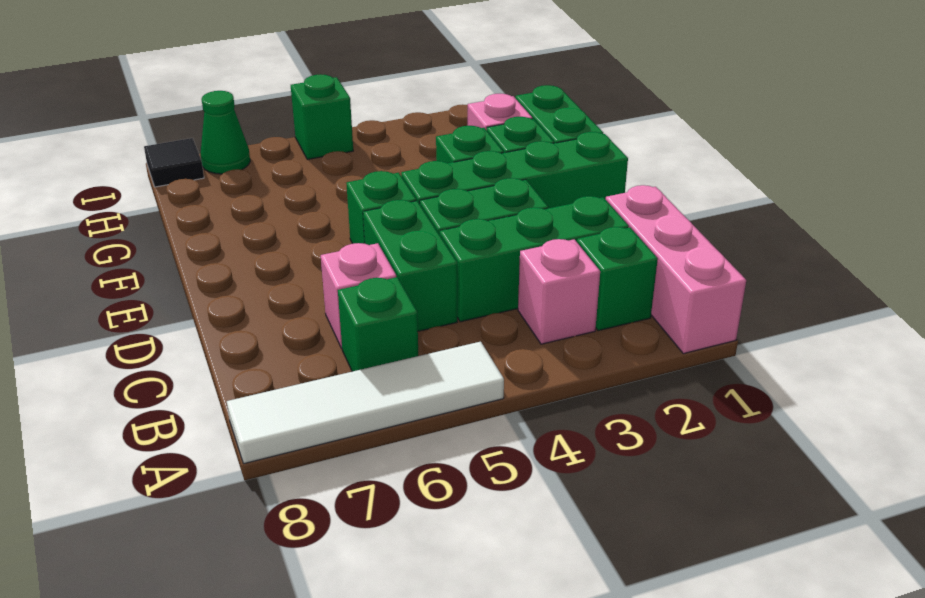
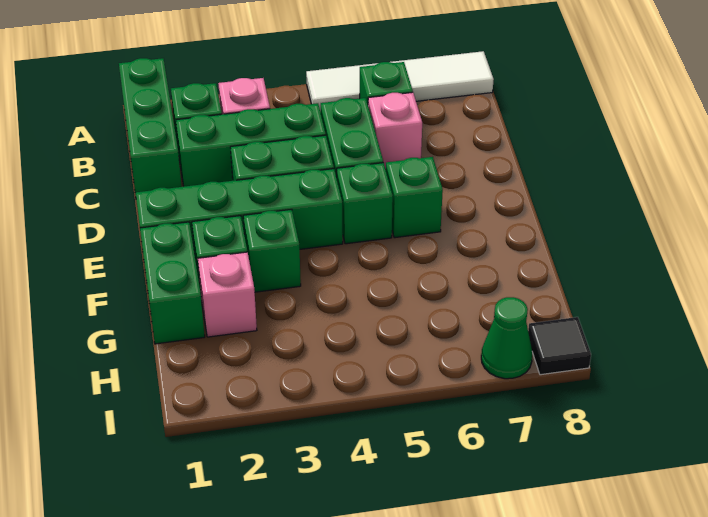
pink brick A1:C1 level 1 -> green brick A1:C1 level 1
green brick I5 level 1 -> green brick E6 level 1

